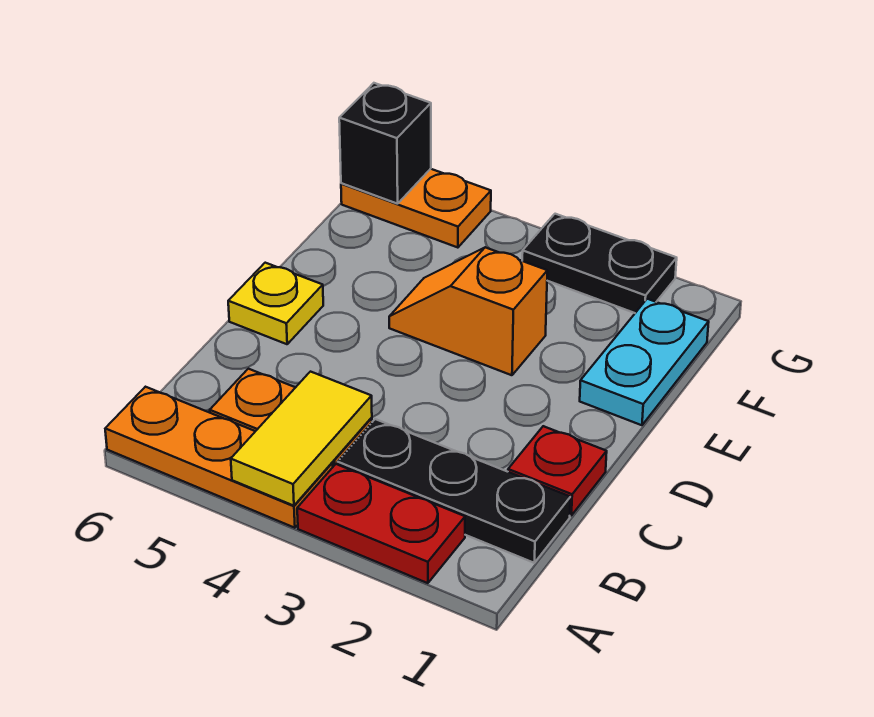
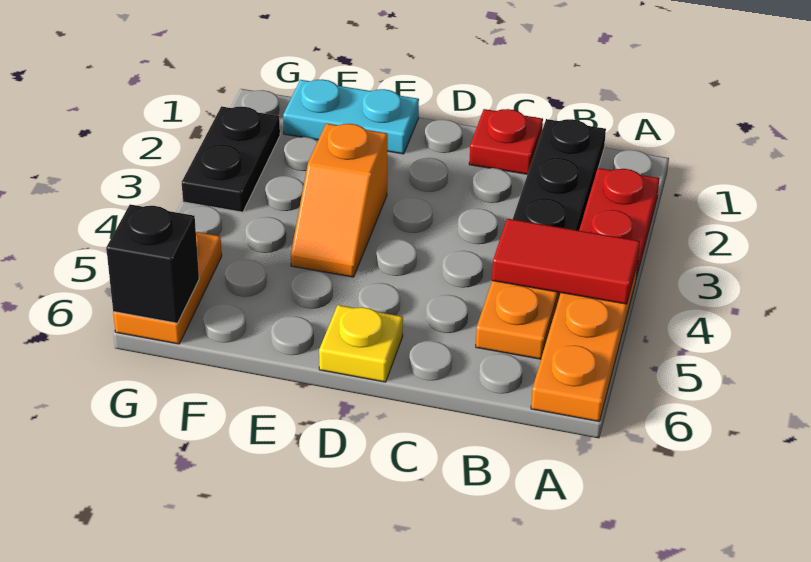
yellow tile A4:B4 level 2 -> red tile A4:B4 level 2

